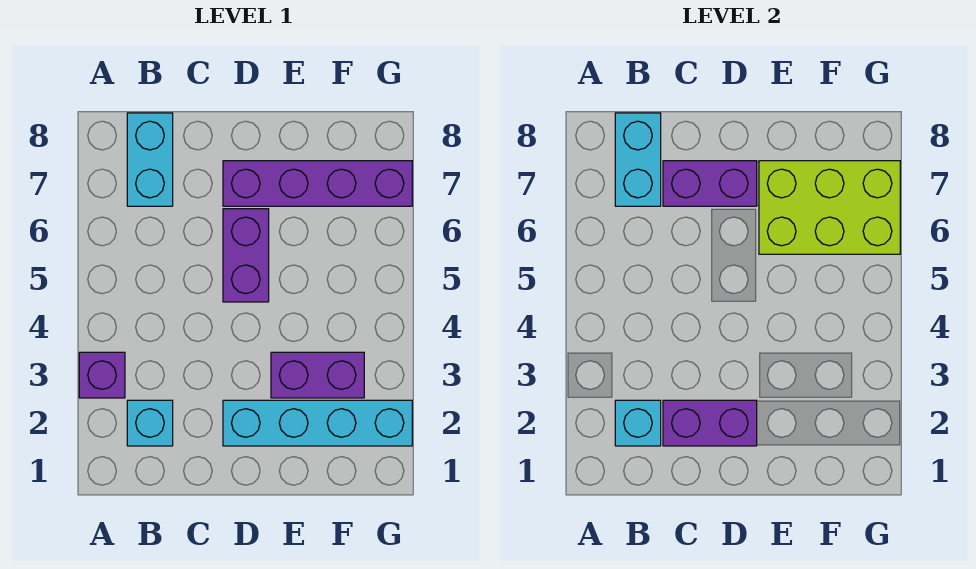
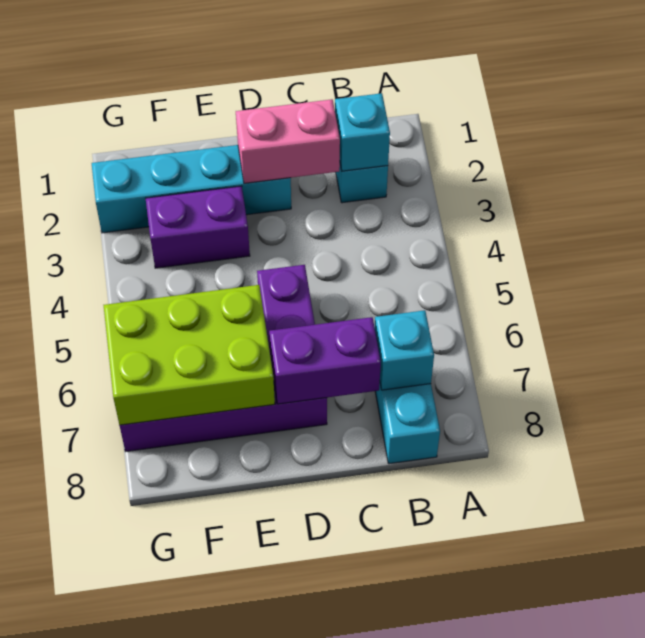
purple brick A3 level 1 -> none
cyan brick B7:B8 level 2 -> cyan brick B7 level 2
purple brick C2:D2 level 2 -> pink brick C2:D2 level 2

